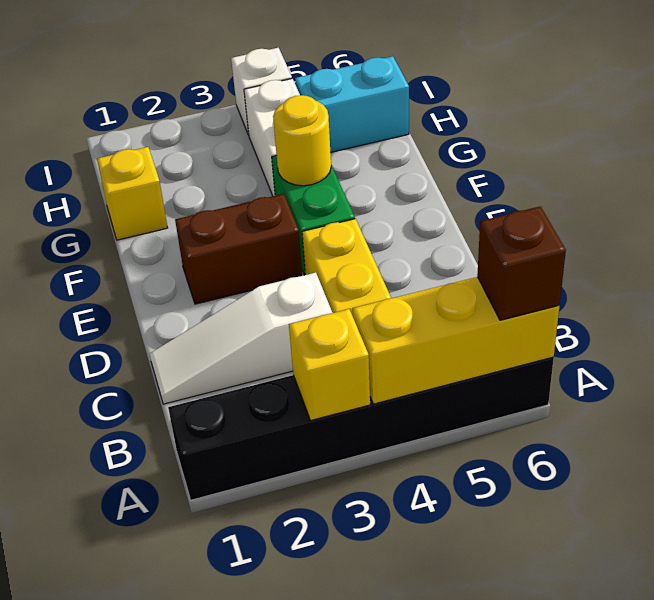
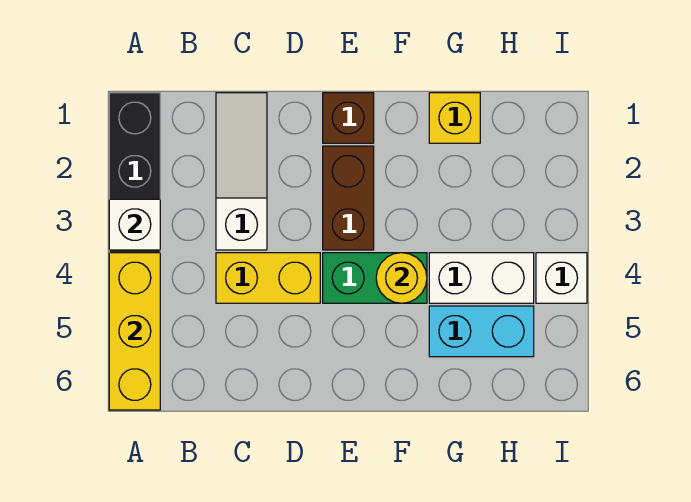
yellow brick A3 level 2 -> white brick A3 level 2
brown brick A6 level 3 -> brown brick E1 level 1
cyan brick H5:H6 level 1 -> cyan brick G5:H5 level 1

